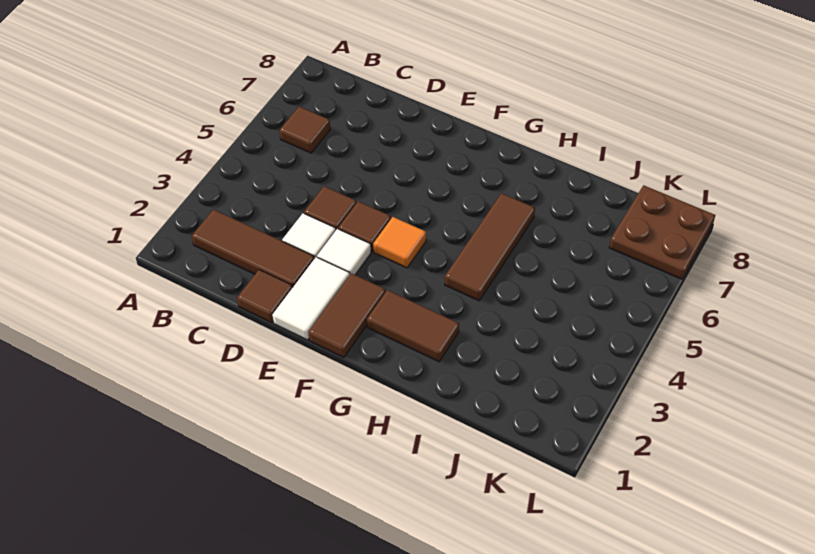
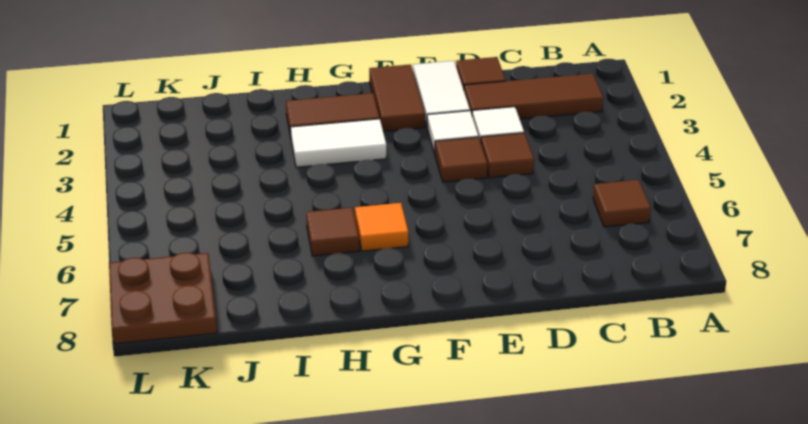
orange tile F4 level 1 -> orange tile G6 level 1
none -> white tile G3:H3 level 1
brown tile H4:H6 level 1 -> brown tile H6 level 1

